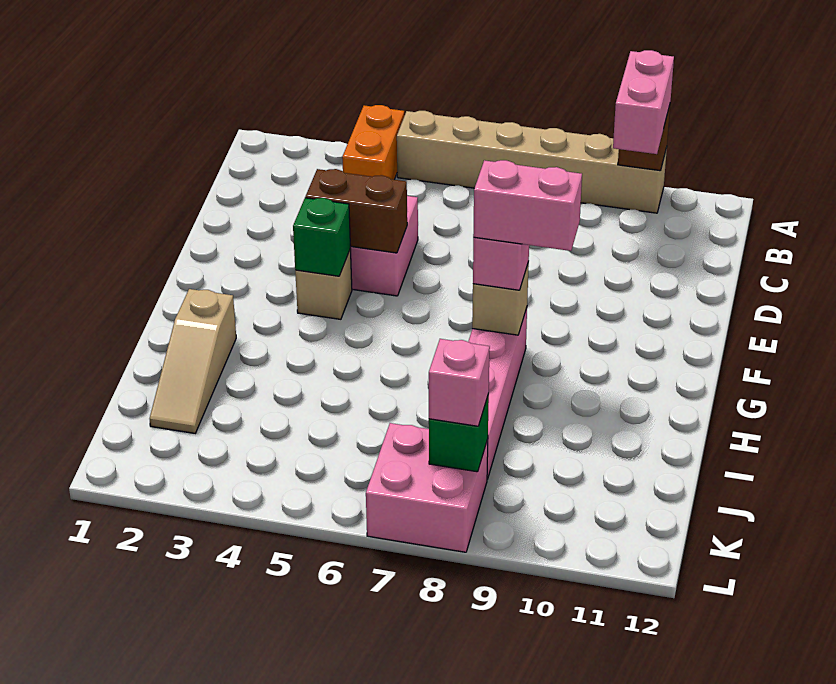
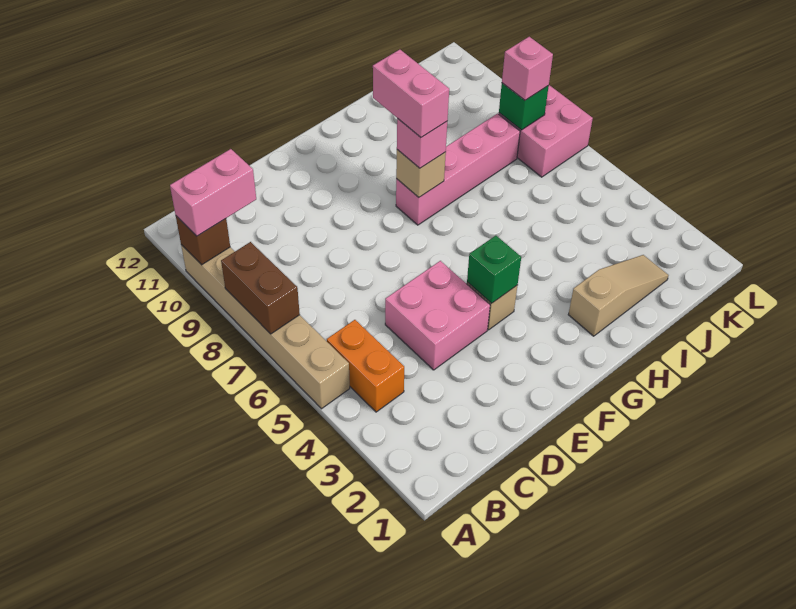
orange brick A4:B4 level 1 -> orange brick B4:B5 level 1
brown brick E4:E5 level 2 -> brown brick A7:A8 level 2

